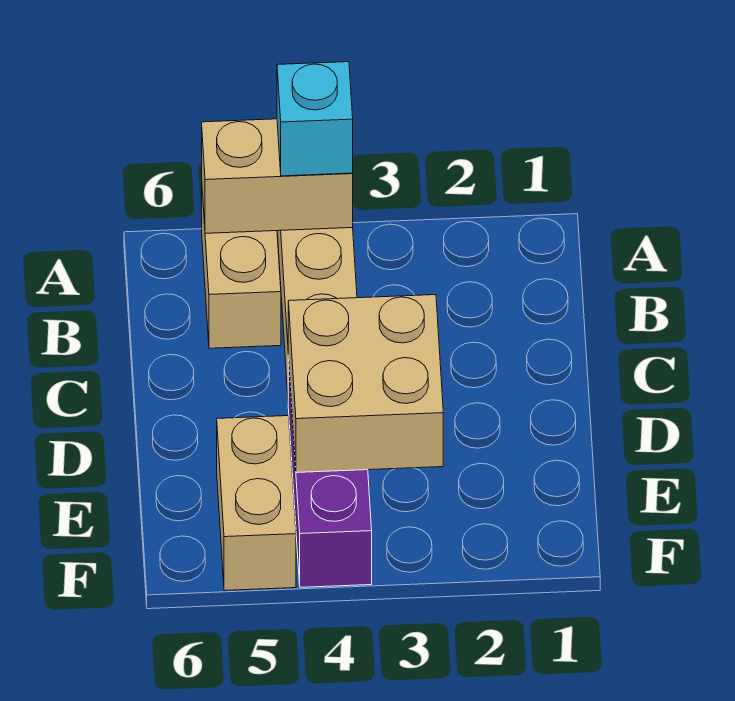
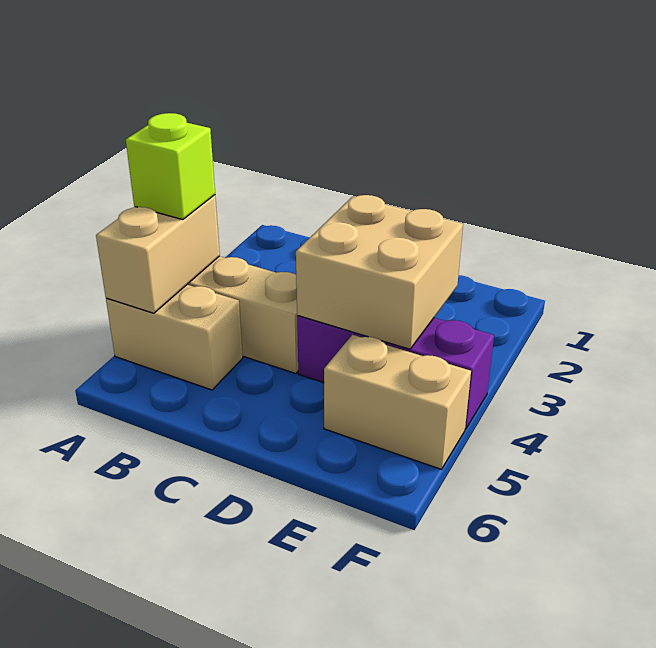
cyan brick A4 level 3 -> lime brick A4 level 3

